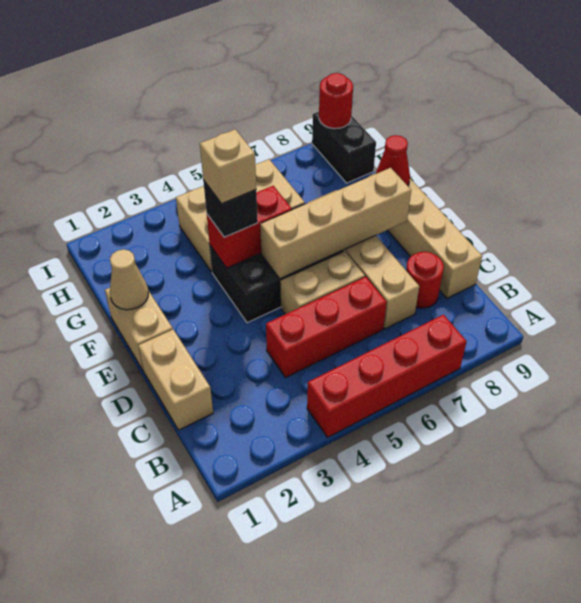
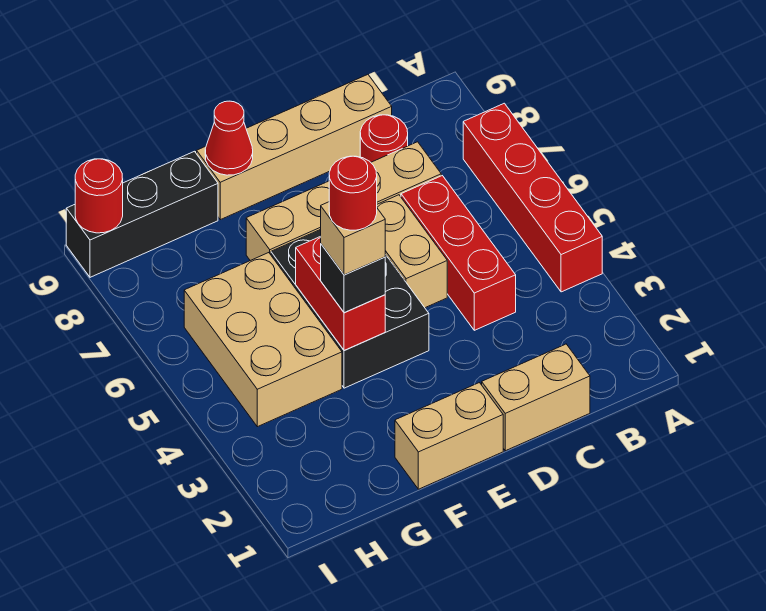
tan brick E5:E8 level 2 -> none
tan cone F1 level 2 -> none
none -> red round brick F4 level 5
black brick H9:I9 level 1 -> black brick G9:I9 level 1

